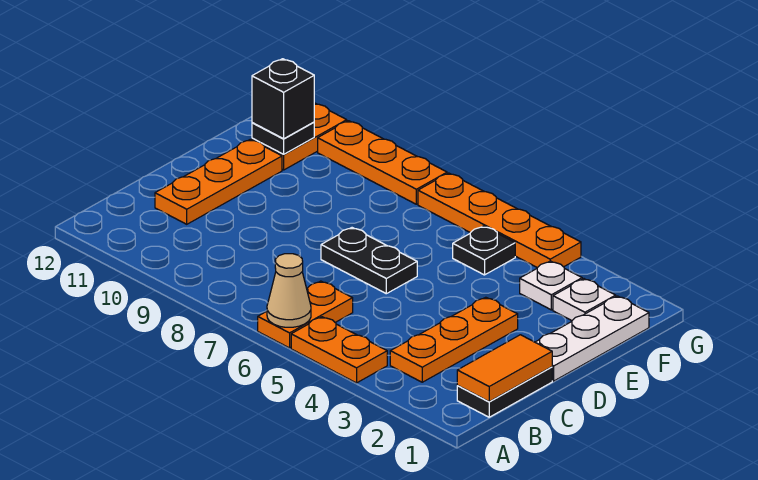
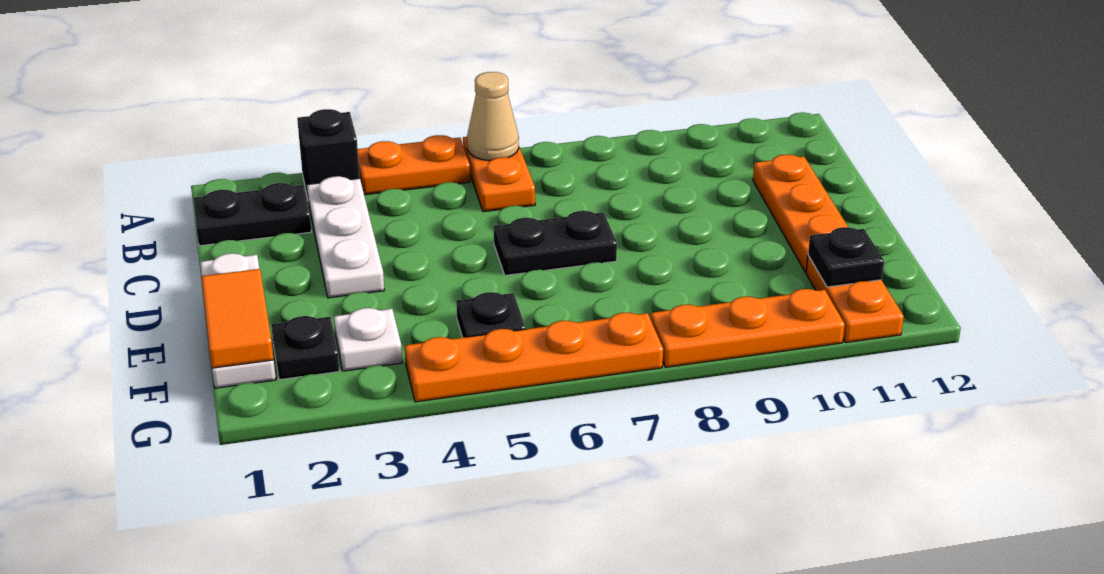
black plate B1:C1 level 1 -> black plate B1:B2 level 1
orange tile B1:C1 level 2 -> orange tile E1:F1 level 2
orange plate B3:D3 level 1 -> white plate B3:D3 level 1
white plate F2 level 1 -> black plate F2 level 1
black brick F11 level 3 -> black brick A3 level 1

